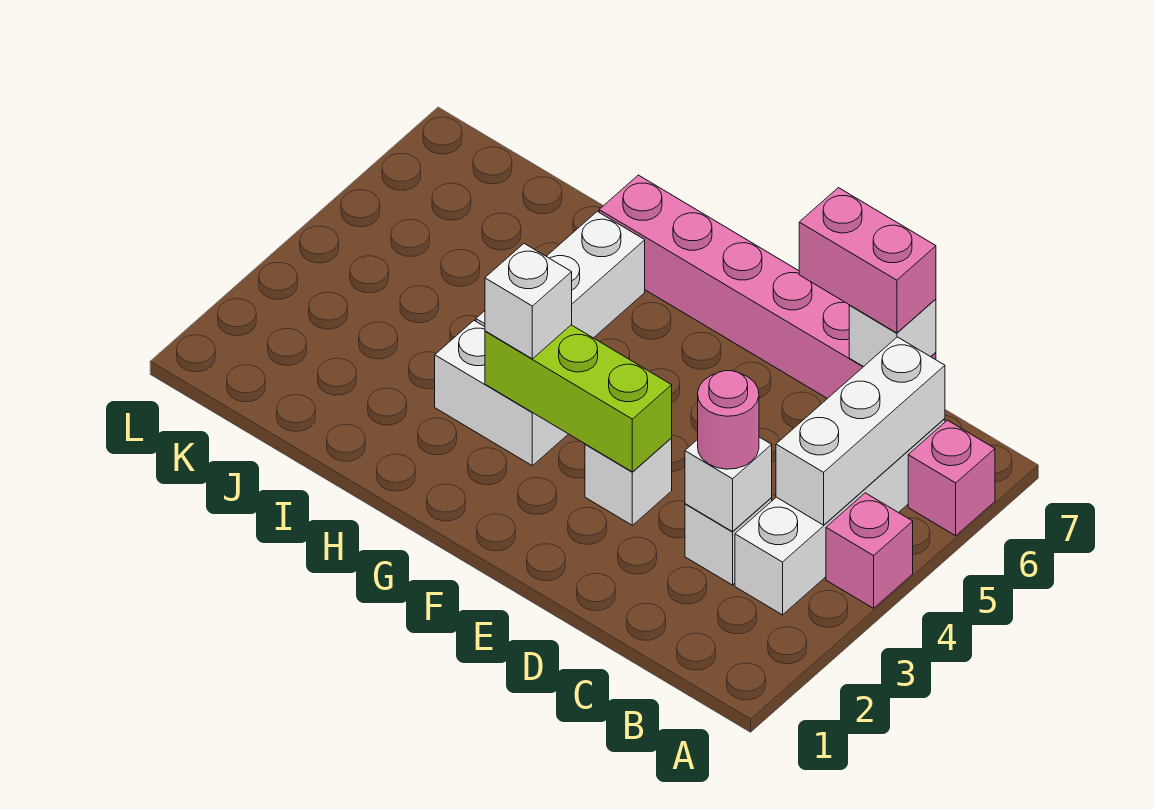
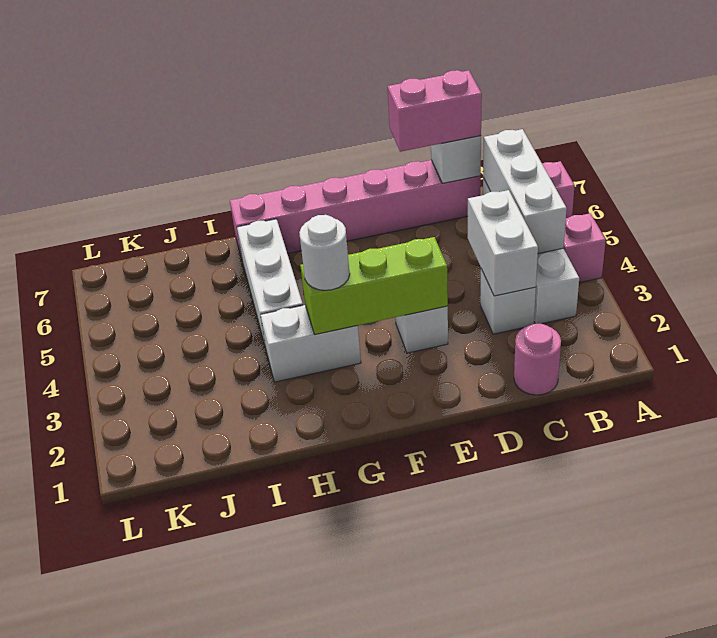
white brick C3 level 2 -> white brick C3:C4 level 2
pink round brick C3 level 3 -> pink round brick C1 level 1
white brick G3 level 3 -> white round brick G3 level 3

